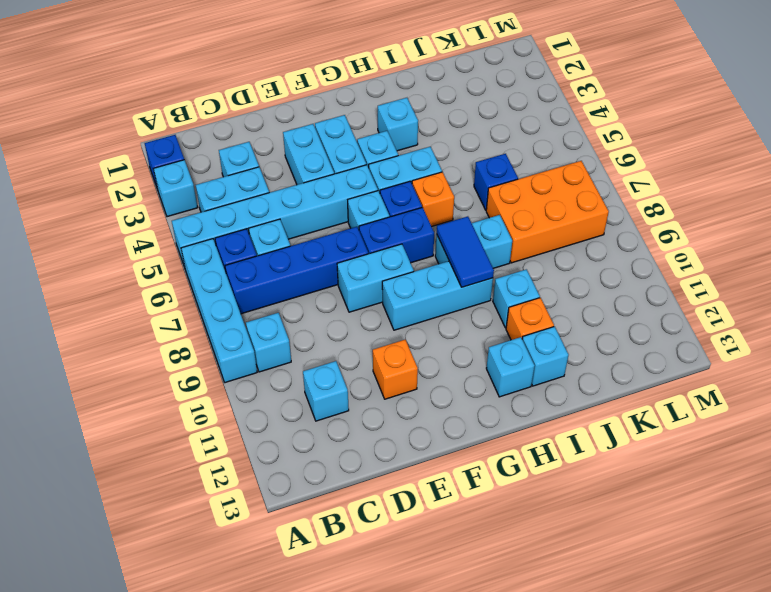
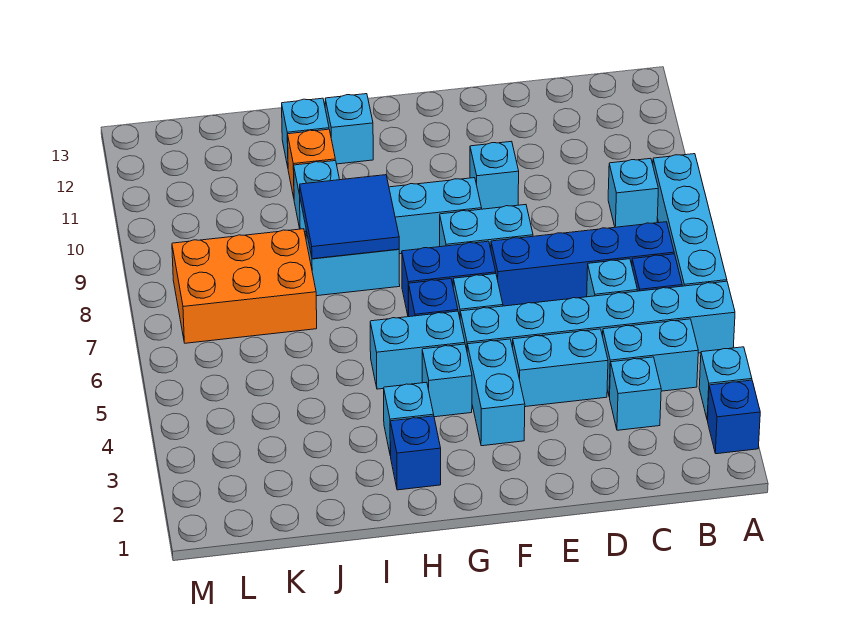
cyan brick C11 level 1 -> cyan brick E10 level 1
cyan brick E3:E4 level 1 -> cyan brick D4:E4 level 1
orange brick E11 level 1 -> none
orange brick H6 level 1 -> none
blue tile H8:H9 level 2 -> blue tile H8:I9 level 2
blue brick J6 level 1 -> blue brick H2 level 1

